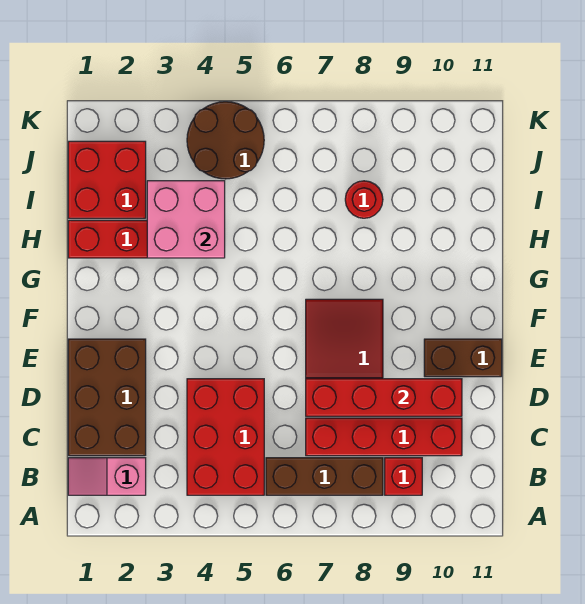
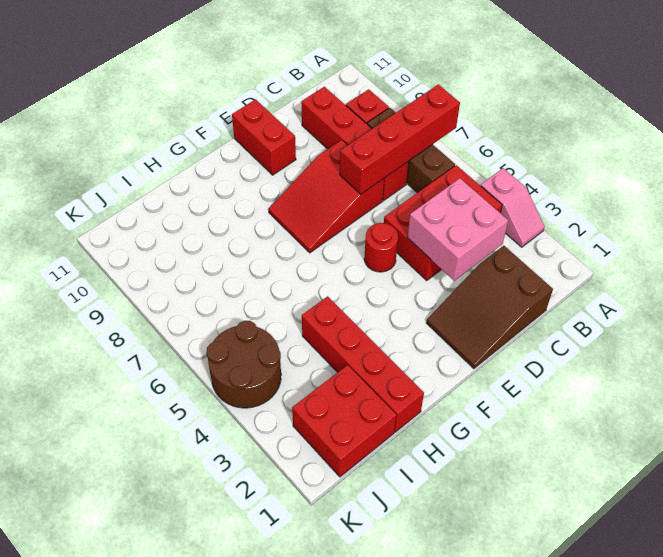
pink slope B1:B2 level 1 top 2 -> pink slope A3:A4 level 1 top 4
brown brick C1:E2 level 1 -> brown slope C1:E2 level 1 top C
red brick D7:D10 level 2 -> red brick A7:D7 level 2
brown brick E10:E11 level 1 -> red brick E10:E11 level 1
pink brick H3:I4 level 2 -> pink brick C3:D4 level 2
red round brick I8 level 1 -> red round brick E5 level 1

